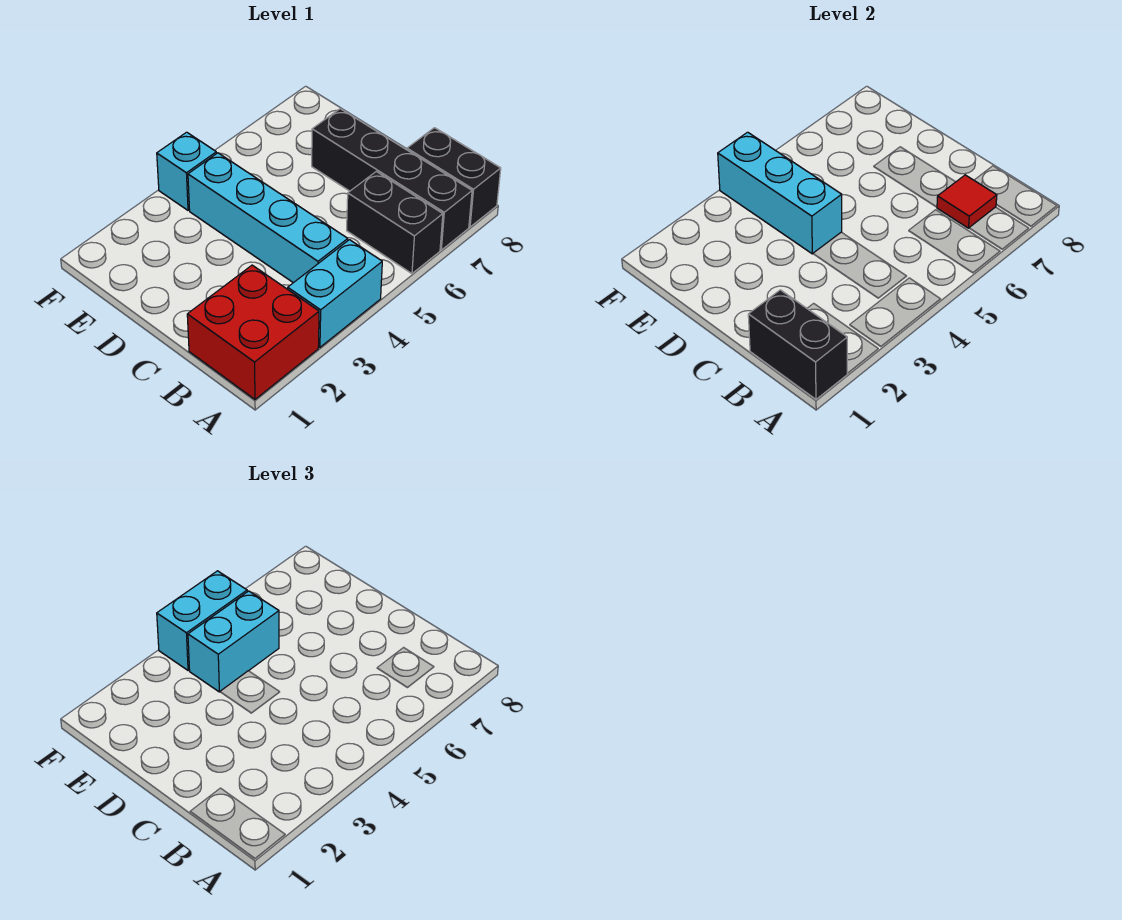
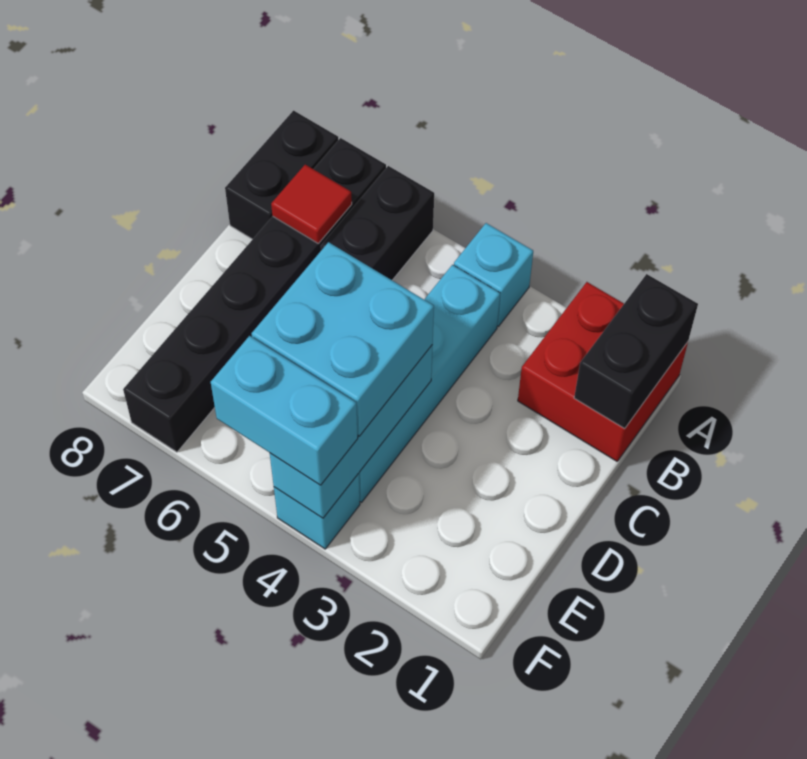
cyan brick A3:A4 level 1 -> cyan brick A4 level 1
black brick A7:D7 level 1 -> black brick A7:F7 level 1
cyan brick E4:E5 level 3 -> cyan brick D4:E5 level 3

